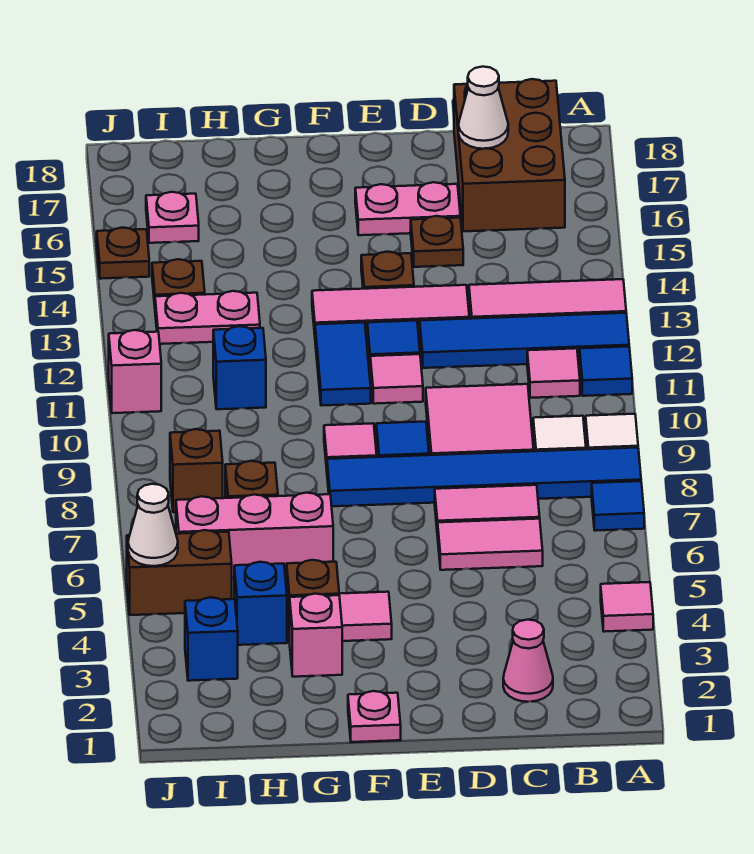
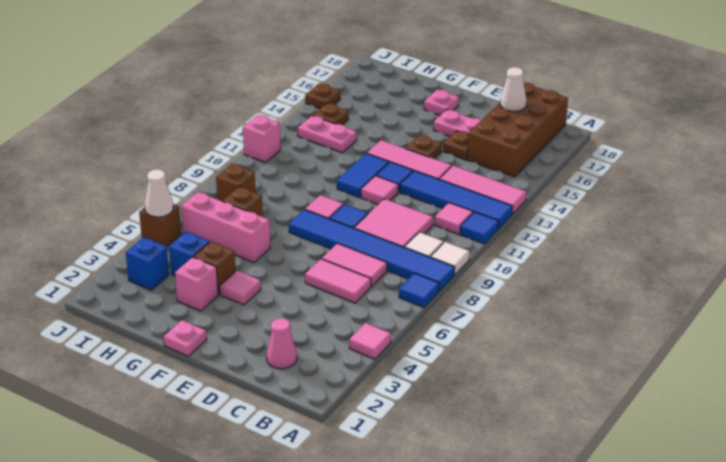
brown brick B16:C18 level 1 -> brown brick B15:C18 level 1
blue brick H11 level 1 -> none
brown brick I5:J5 level 1 -> brown brick J5 level 1
pink plate I16 level 1 -> pink plate F17 level 1

